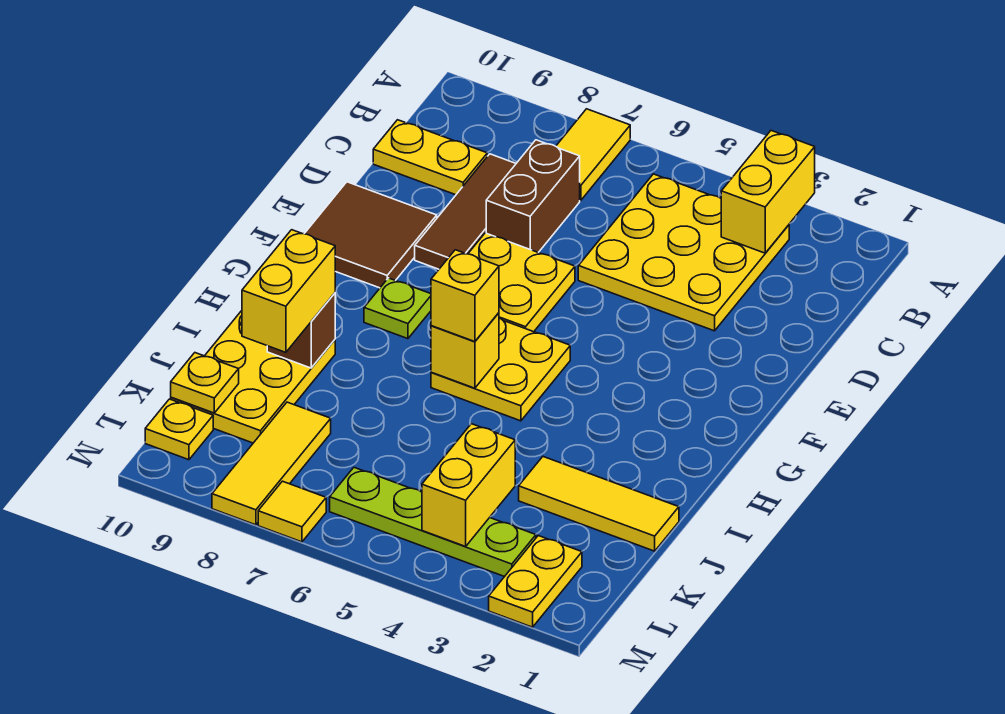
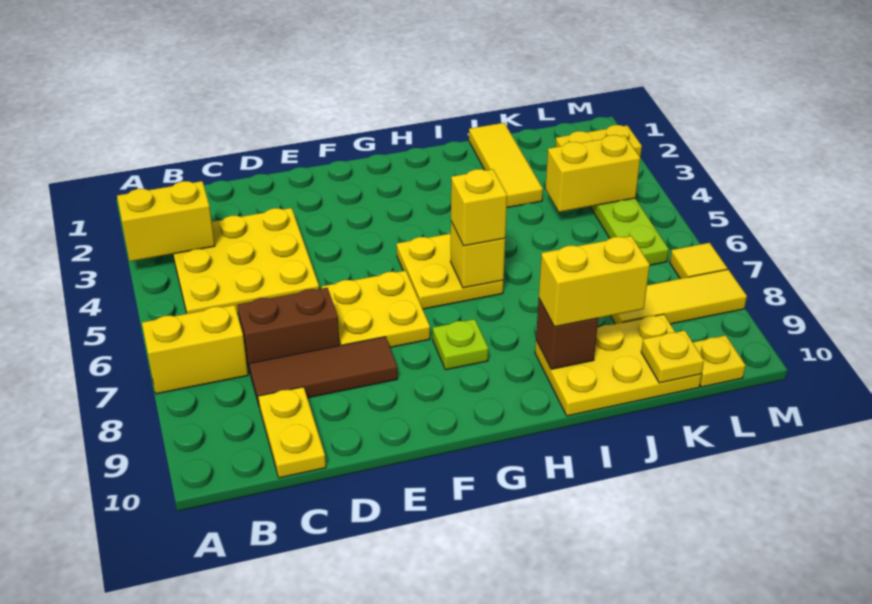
yellow tile A7:B7 level 1 -> yellow brick A7:B7 level 1
brown tile E9:F10 level 1 -> none

